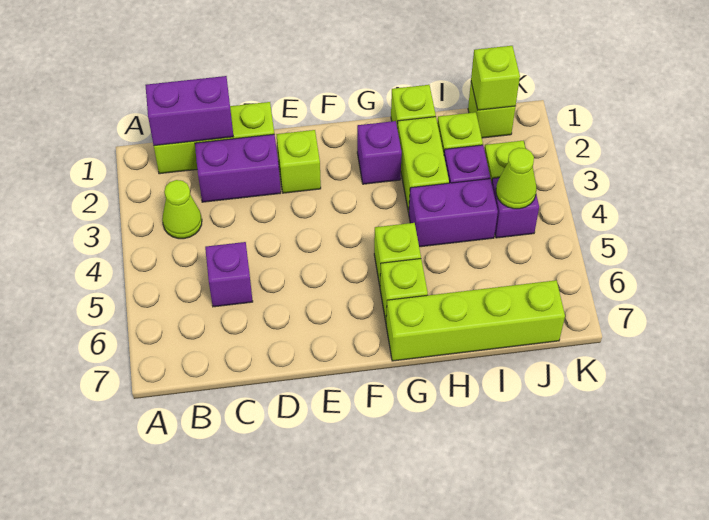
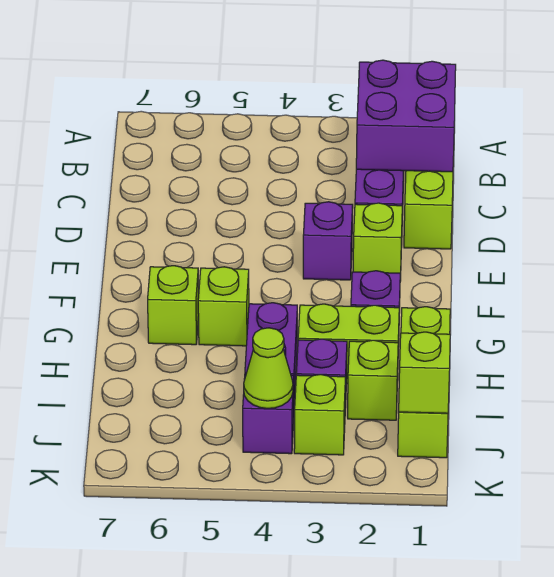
purple brick B1:C1 level 2 -> purple brick B1:C2 level 2
lime cone B3 level 1 -> none
purple brick C5 level 1 -> purple brick E3 level 1
lime brick G7:J7 level 1 -> none

